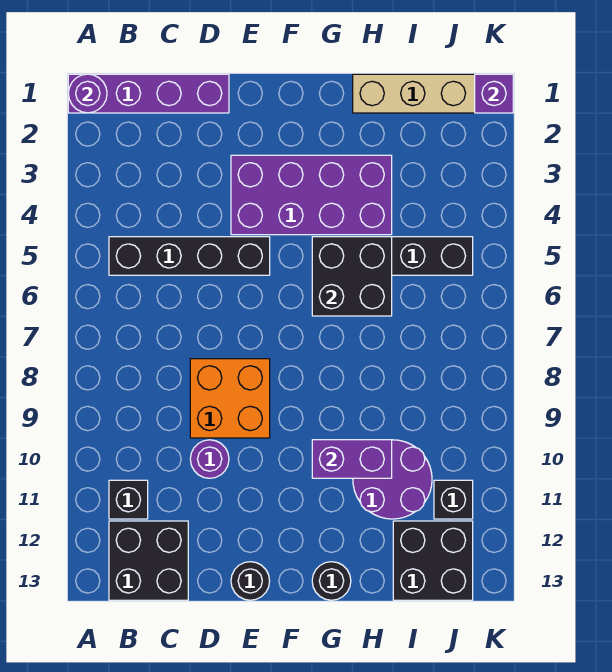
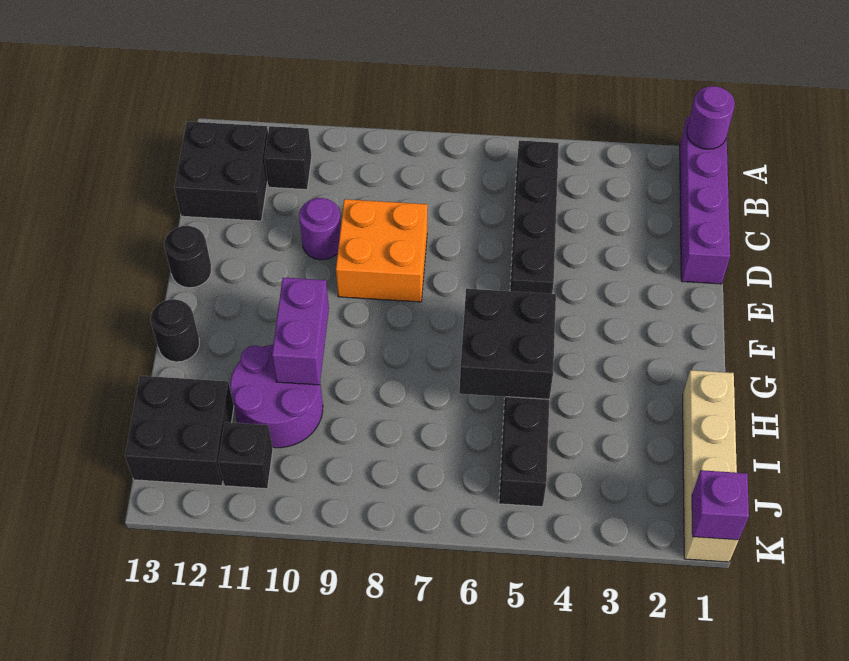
purple brick E3:H4 level 1 -> none

